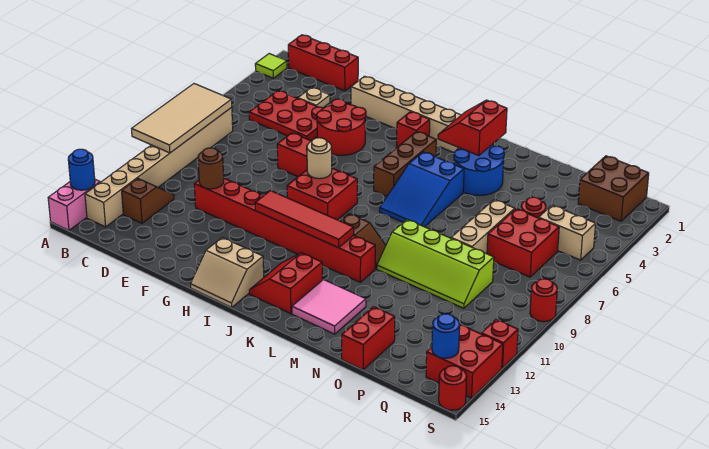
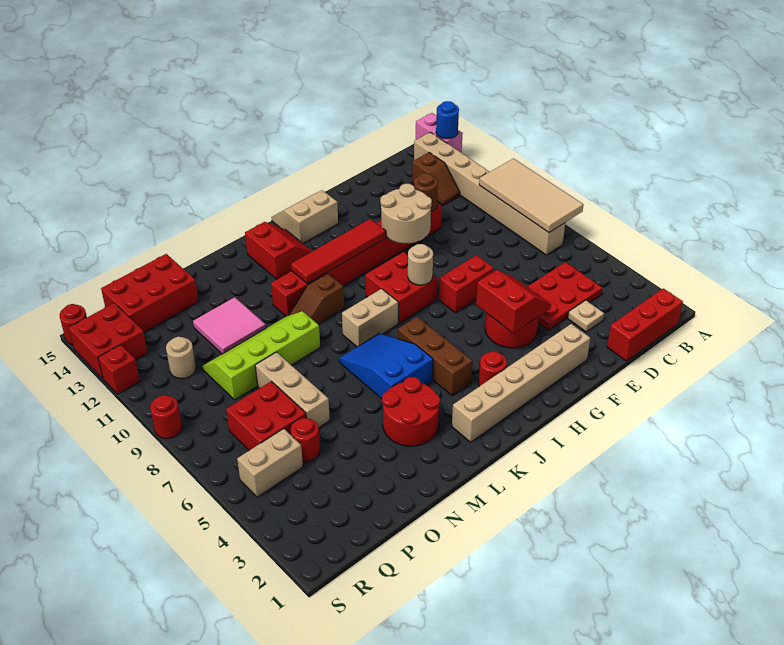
lime tile A2 level 1 -> none
none -> tan round brick F10:G11 level 2
red brick I3 level 1 -> red round brick I3 level 1
none -> tan brick J8:K8 level 1
red slope K2:L3 level 2 top L -> red slope F4:G5 level 2 top G
blue round brick L3:M4 level 1 -> red round brick L3:M4 level 1
pink tile L13:M14 level 1 -> pink tile N11:O12 level 1
red brick O14:O15 level 1 -> red brick O14:Q15 level 1
brown brick Q1:R2 level 1 -> none
none -> tan round brick Q11 level 1
blue round brick R14 level 2 -> none

